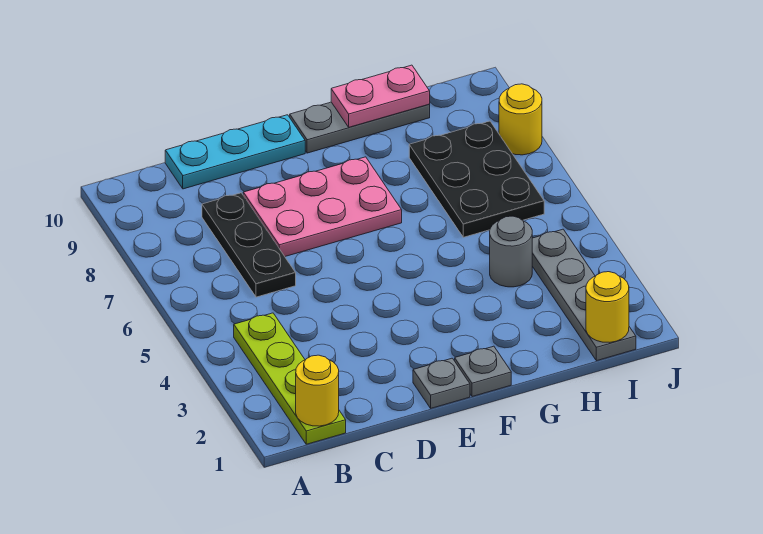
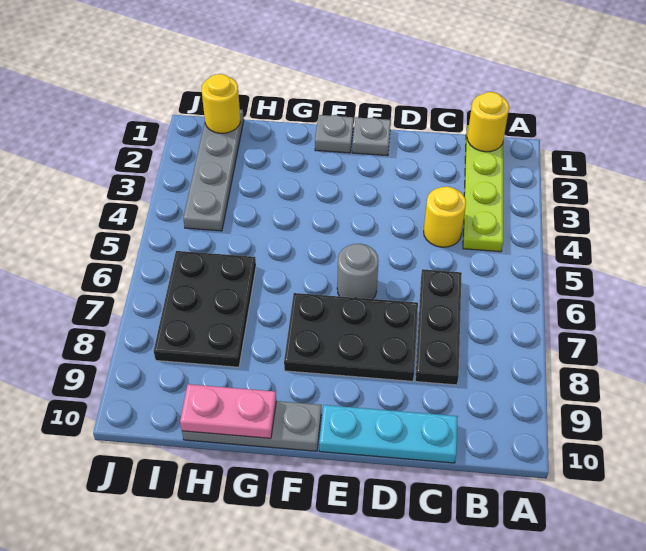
pink plate D7:F8 level 1 -> black plate D7:F8 level 1
grey round brick H4 level 1 -> grey round brick E6 level 1
yellow round brick J8 level 1 -> yellow round brick C4 level 1

